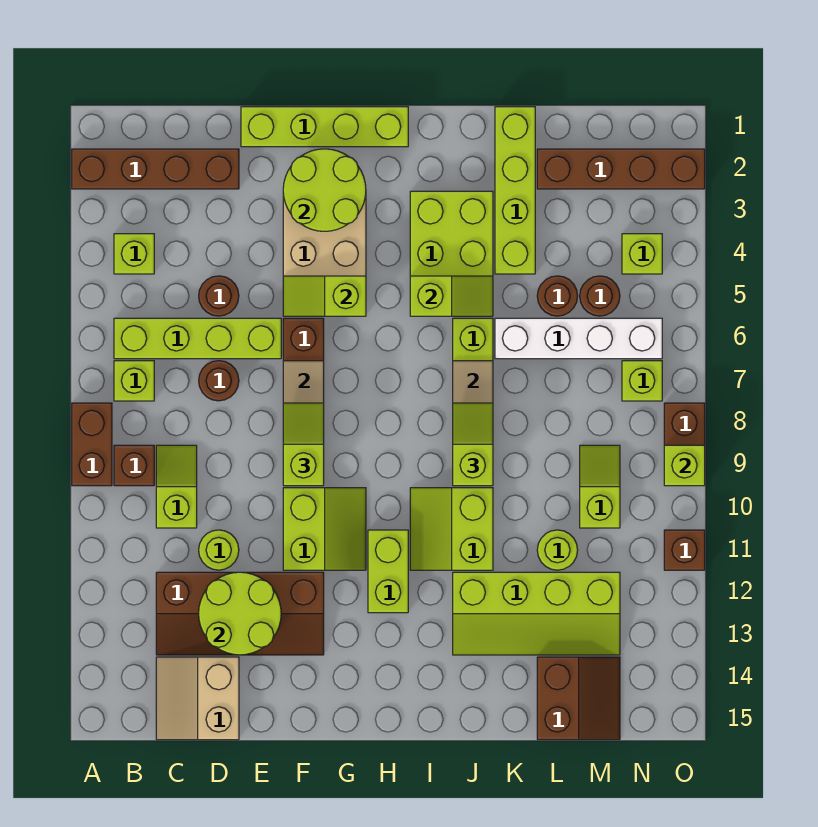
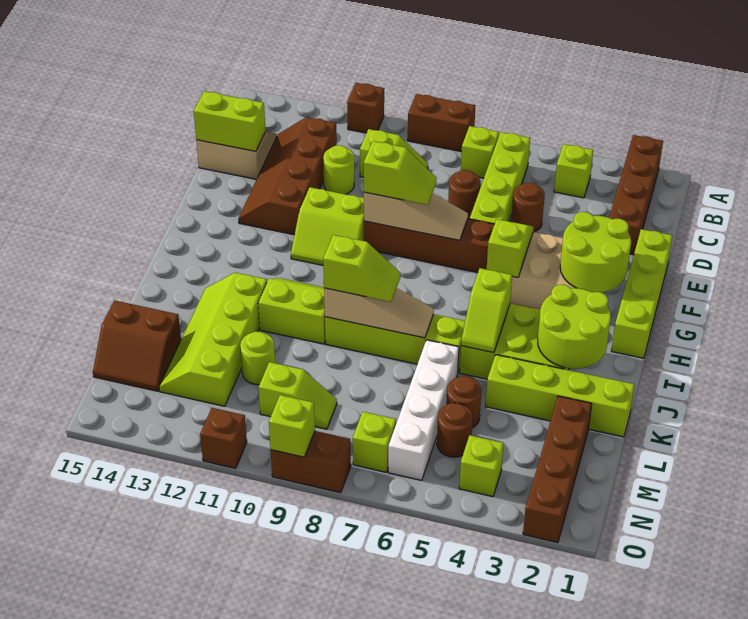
brown brick B9 level 1 -> brown brick A11 level 1
lime round brick D12:E13 level 2 -> lime round brick I2:J3 level 2
lime brick H11:H12 level 1 -> lime brick D14:D15 level 2

